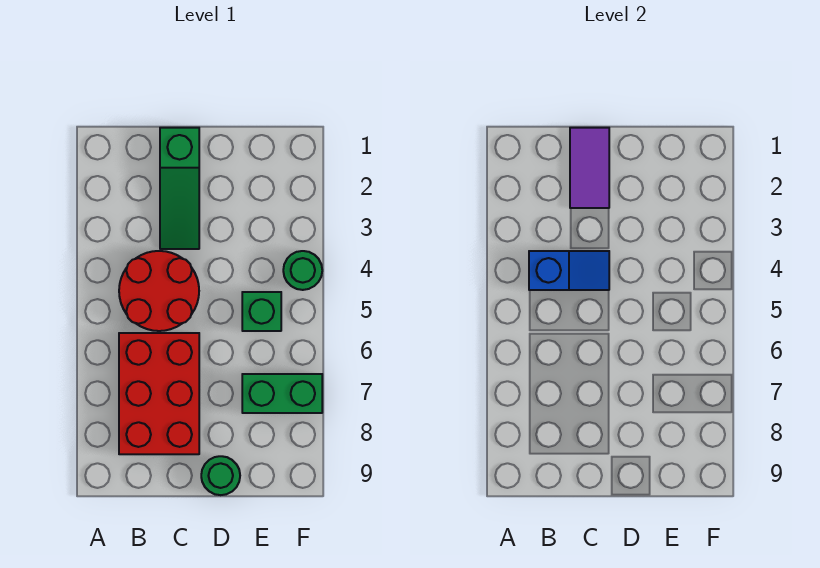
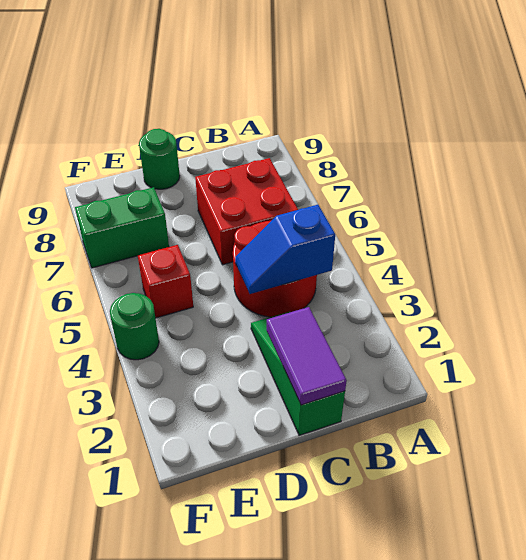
red brick B6:C8 level 1 -> red brick B6:C7 level 1
green brick E5 level 1 -> red brick E5 level 1

